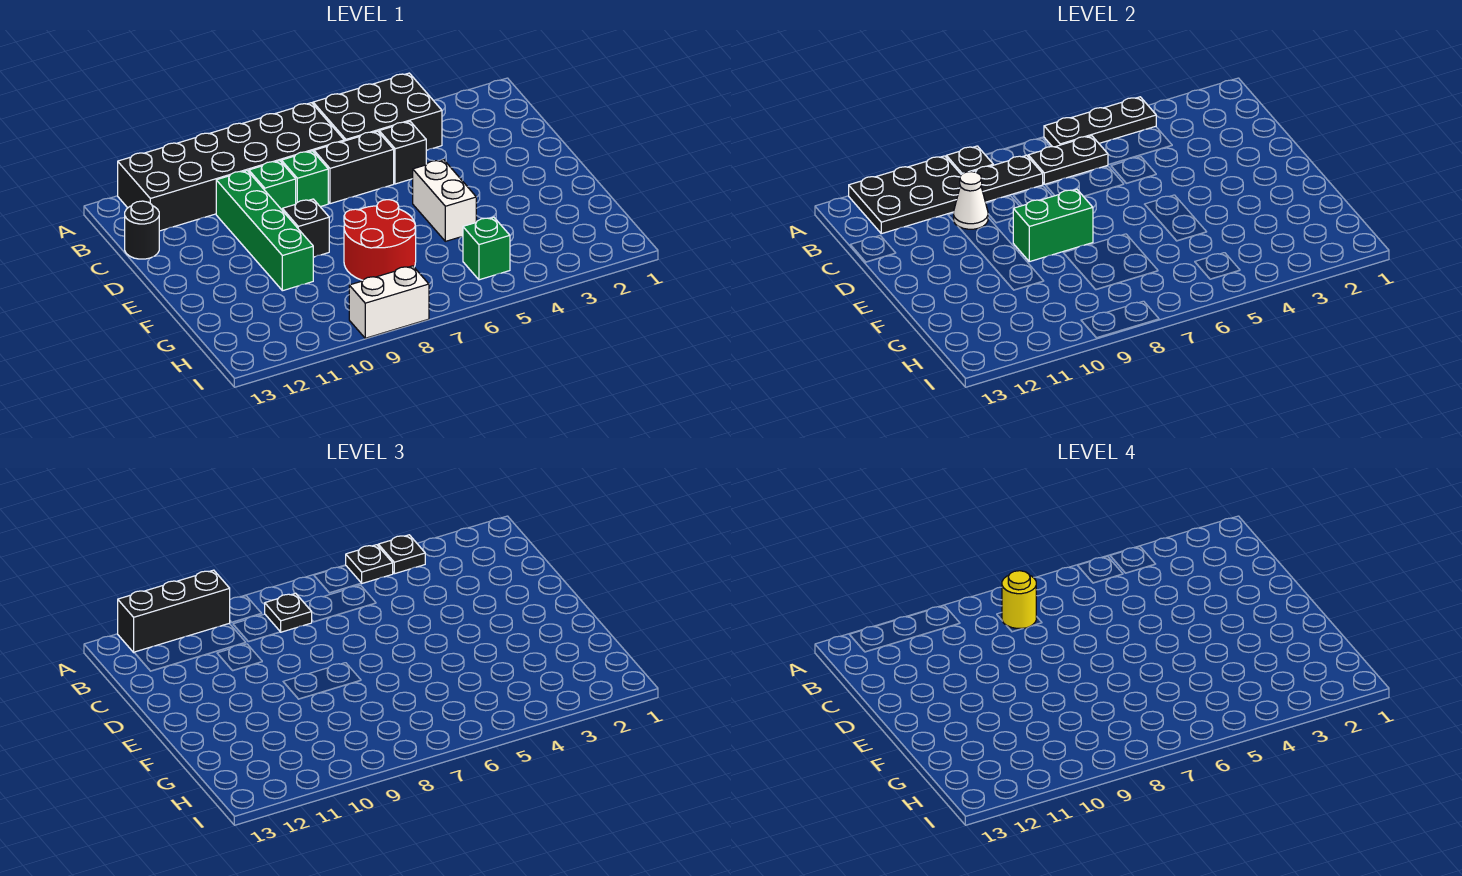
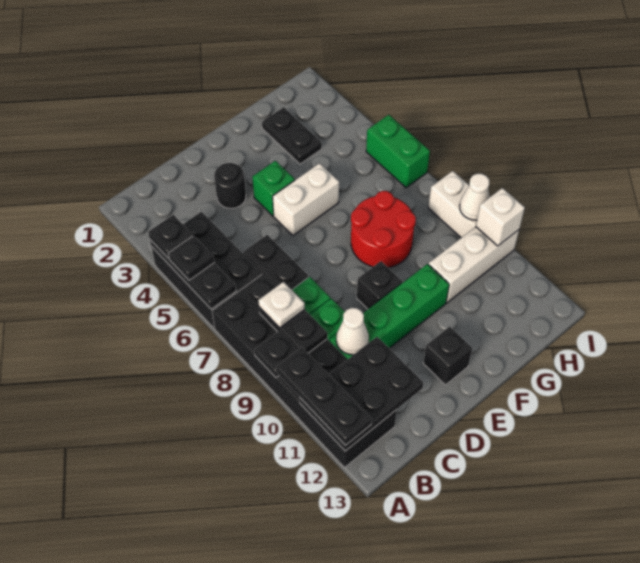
black plate A10:B12 level 2 -> black plate A11:C12 level 2
black brick A10:A12 level 3 -> black plate A10:A12 level 3
black plate B6:B7 level 2 -> black plate G2:G3 level 1
black plate B8 level 3 -> white plate B8 level 3
yellow round brick B8 level 4 -> none
black brick C5 level 1 -> black brick E12 level 1
black round brick C13 level 1 -> black round brick D3 level 1
green brick E8:E9 level 2 -> green brick I5:I6 level 1
none -> white brick G10:I10 level 1
green brick H5 level 1 -> green brick E4 level 1
none -> white cone I9 level 2
none -> white brick I10 level 2

